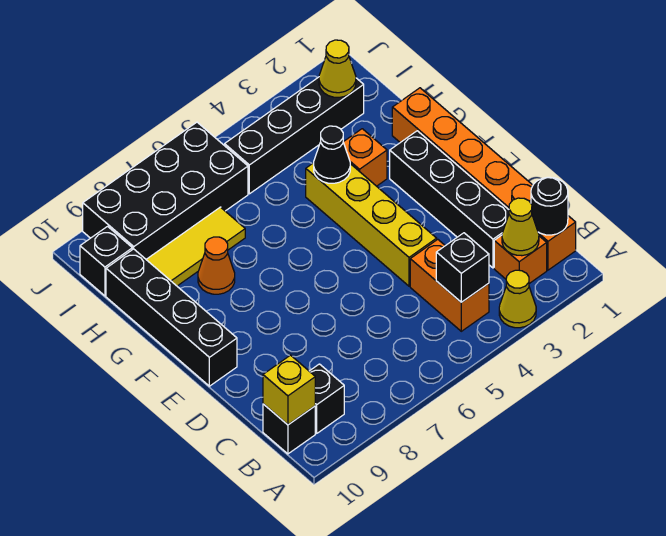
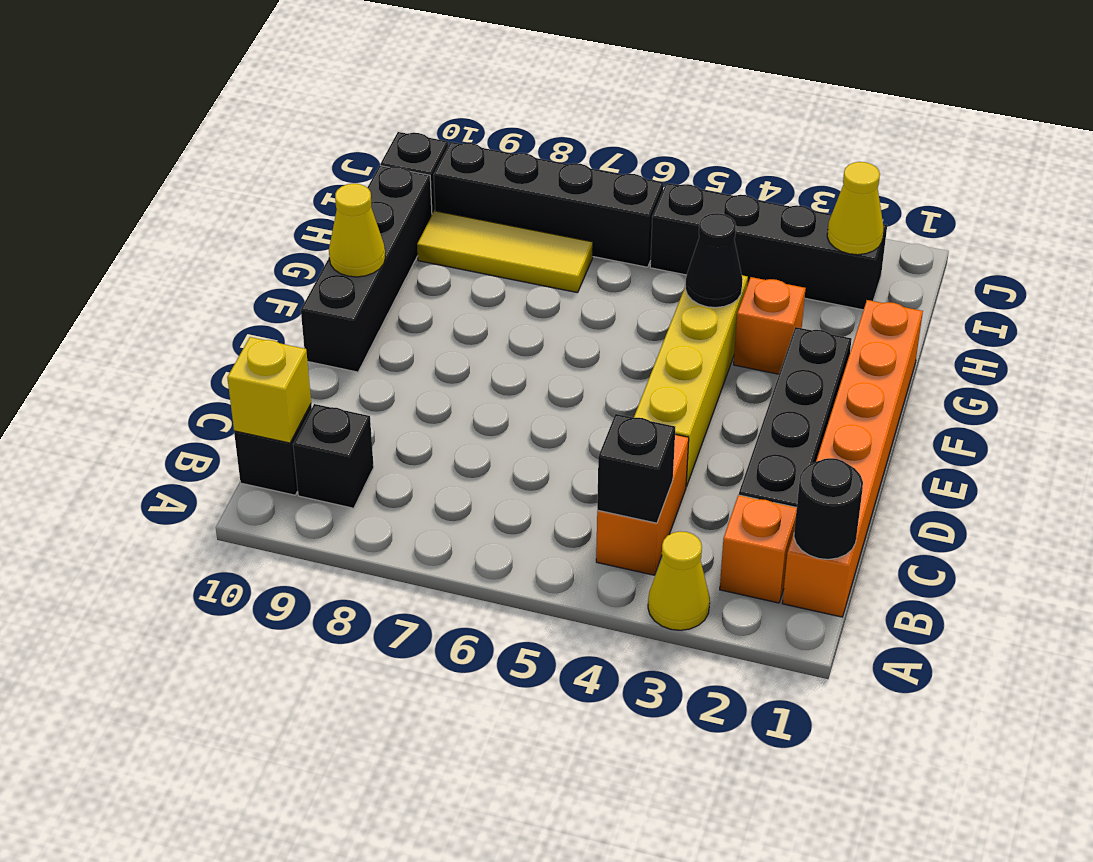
yellow cone B2 level 2 -> yellow cone F10 level 2
orange cone G8 level 1 -> none
black brick I6:J9 level 1 -> black brick I6:I9 level 1

